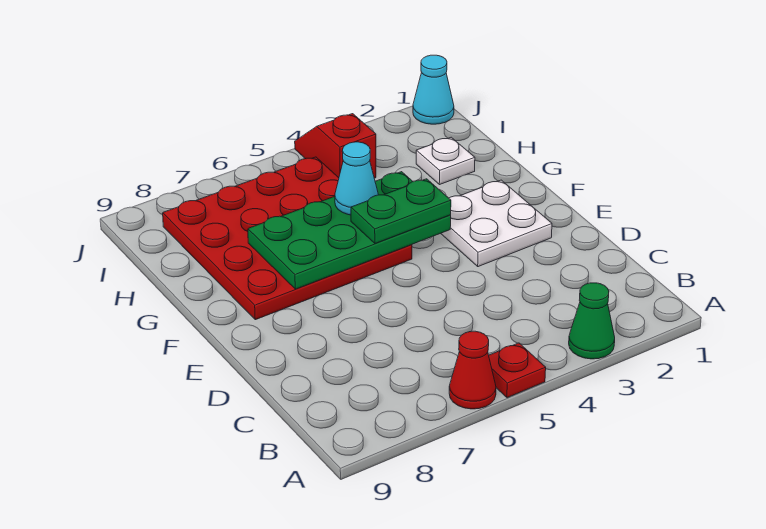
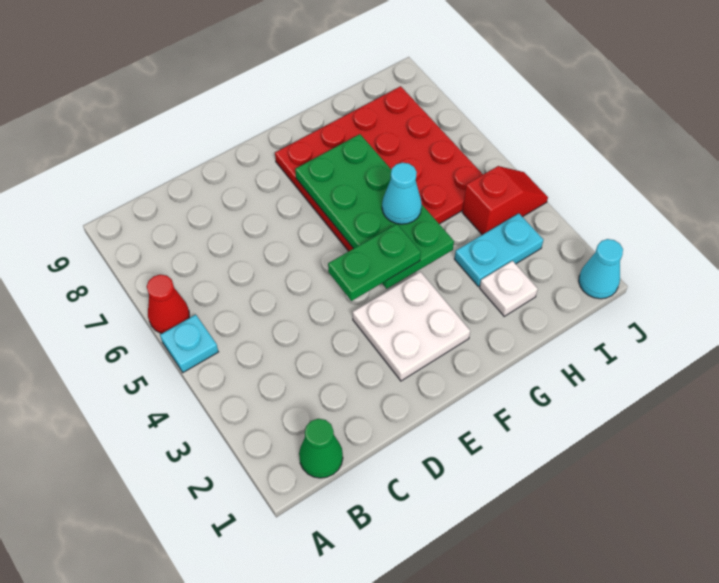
green cone A3 level 1 -> green cone B1 level 1
red plate A5 level 1 -> cyan plate A5 level 1
green plate F4:F5 level 3 -> green plate E4:F4 level 3
none -> cyan plate H3:I3 level 1

